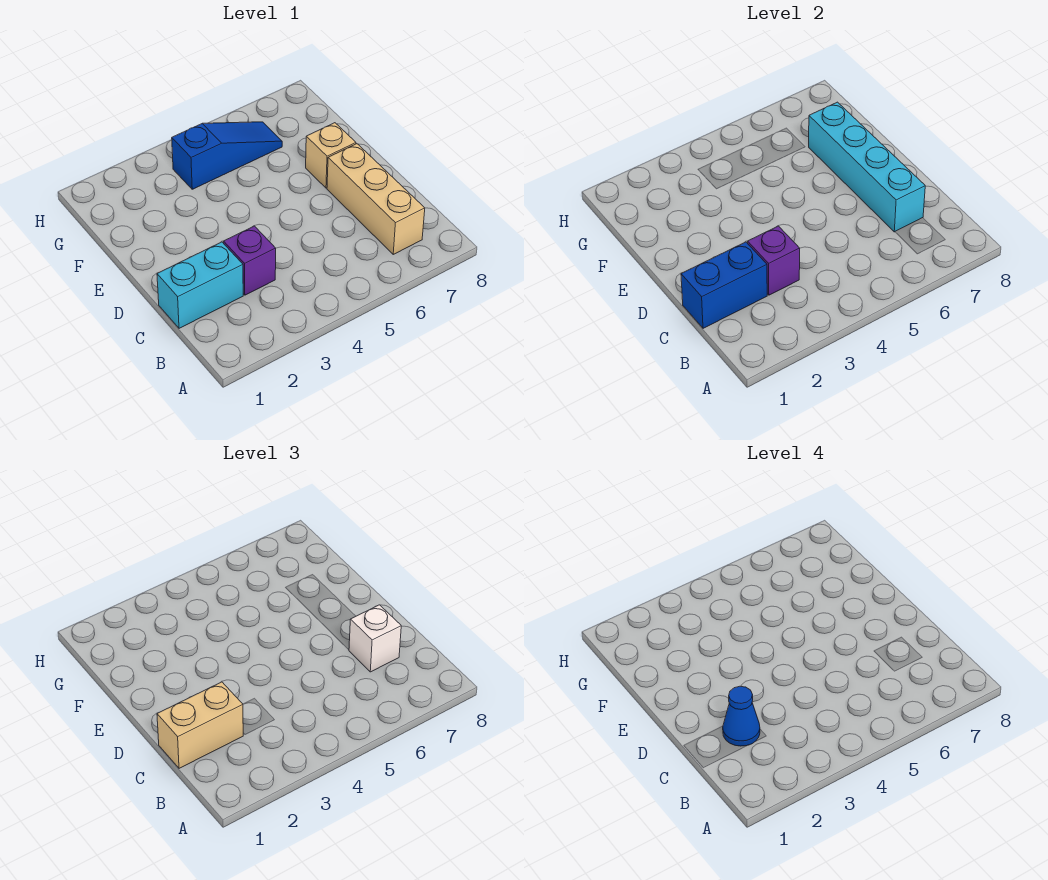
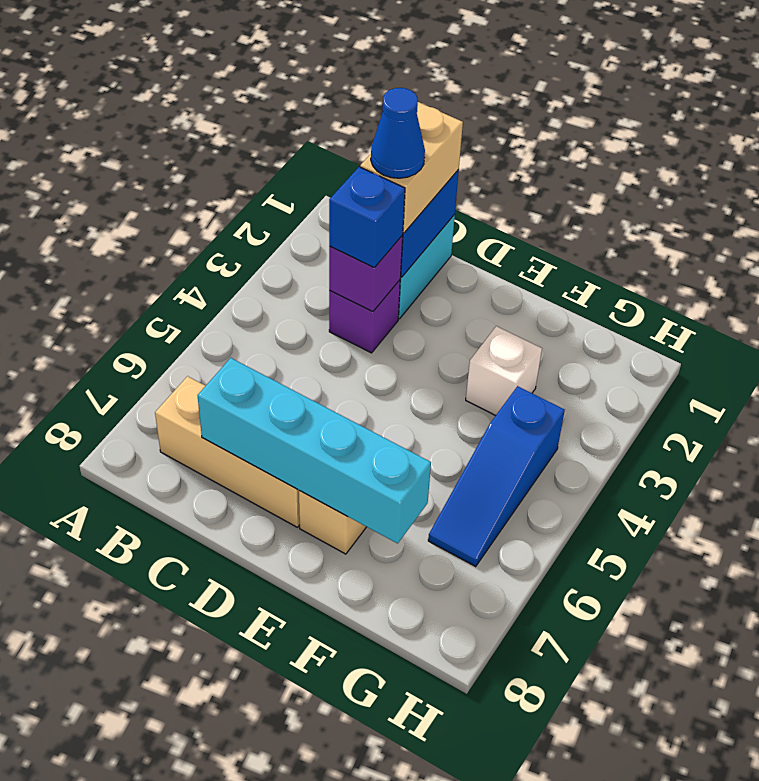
none -> blue brick C3 level 3
white brick C7 level 3 -> white brick F3 level 1

